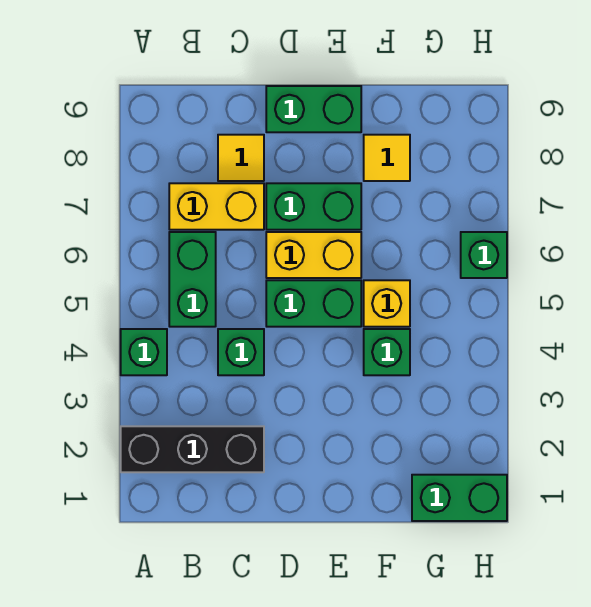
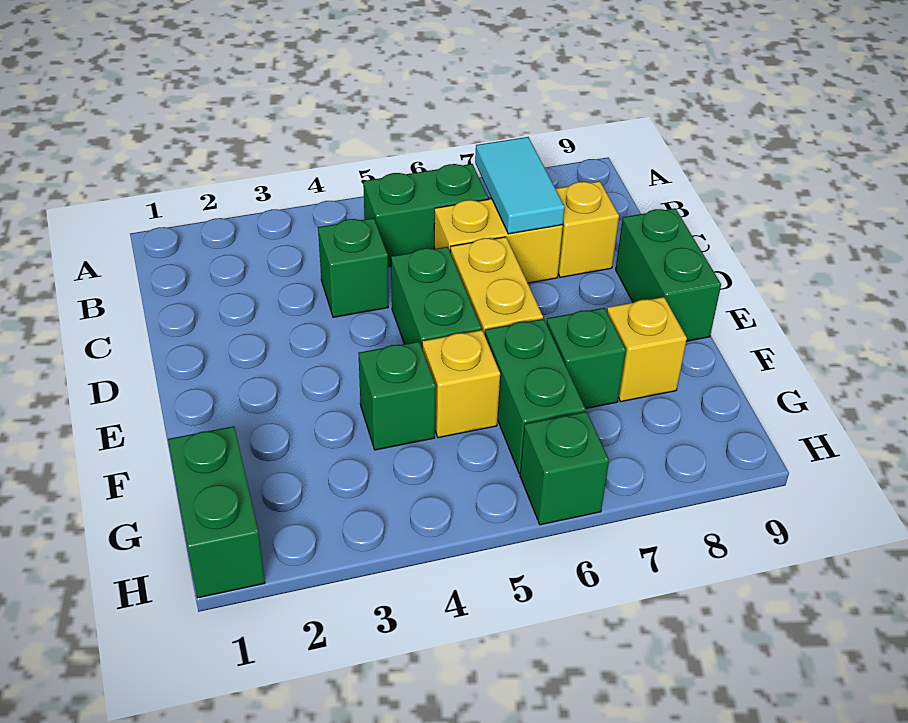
black brick A2:C2 level 1 -> none
green brick A4 level 1 -> green brick F7 level 1
yellow brick B7:C7 level 1 -> yellow brick C6:C7 level 1
none -> cyan tile B7:C7 level 2
yellow tile C8 level 1 -> yellow brick C8 level 1
green brick D7:E7 level 1 -> green brick F6:G6 level 1
yellow tile F8 level 1 -> yellow brick F8 level 1

